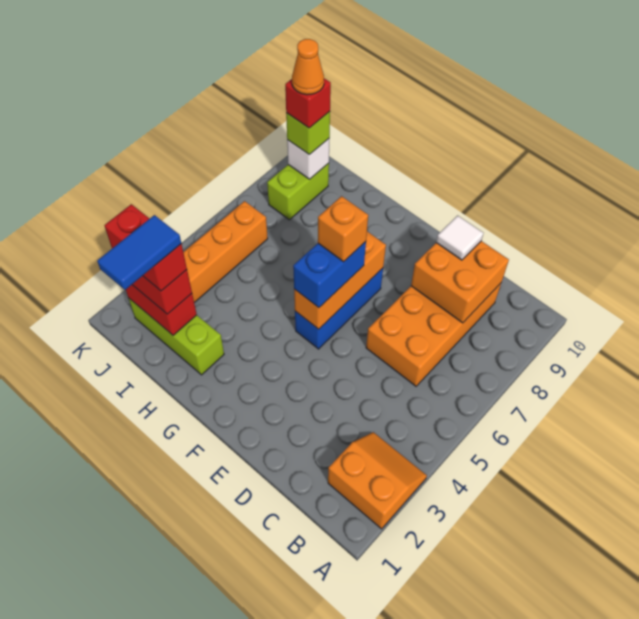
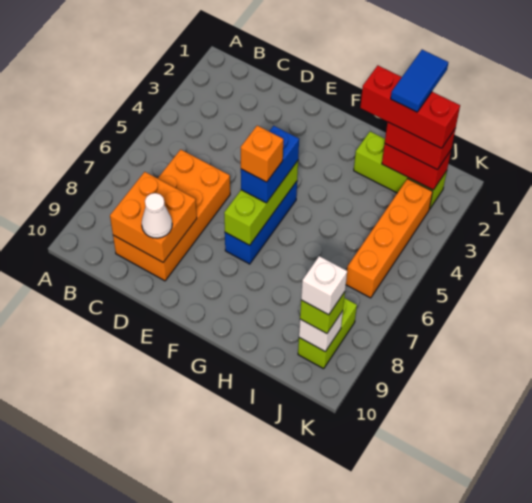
orange slope A2:B3 level 1 top 2 -> none
white tile D9 level 3 -> white cone D9 level 3
orange brick F5:F7 level 2 -> lime brick F5:F7 level 2
red brick I2:J2 level 4 -> red brick H2:J2 level 4
red brick J9 level 4 -> white brick J9 level 4
orange cone J9 level 5 -> none

